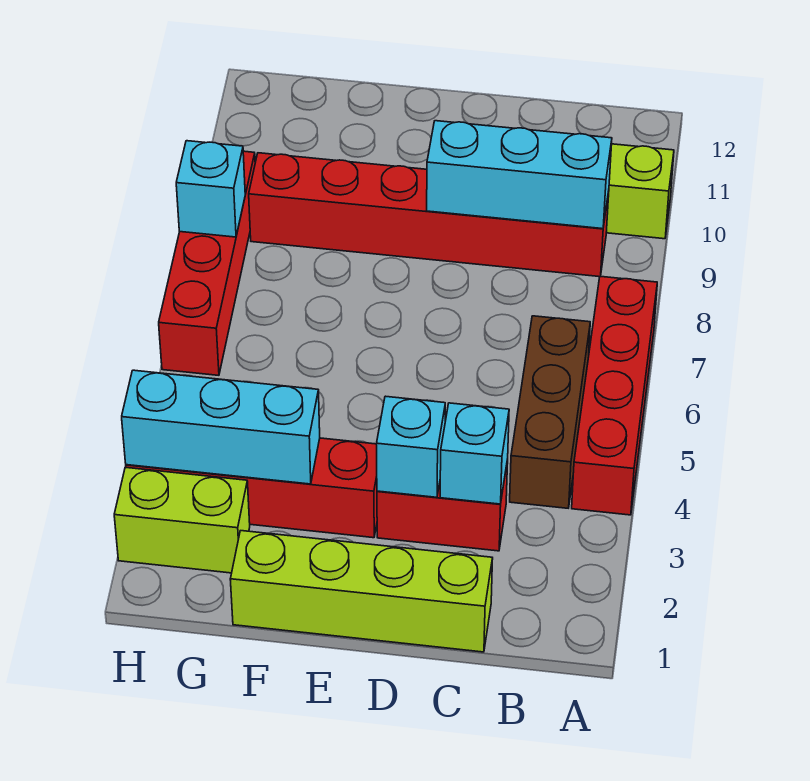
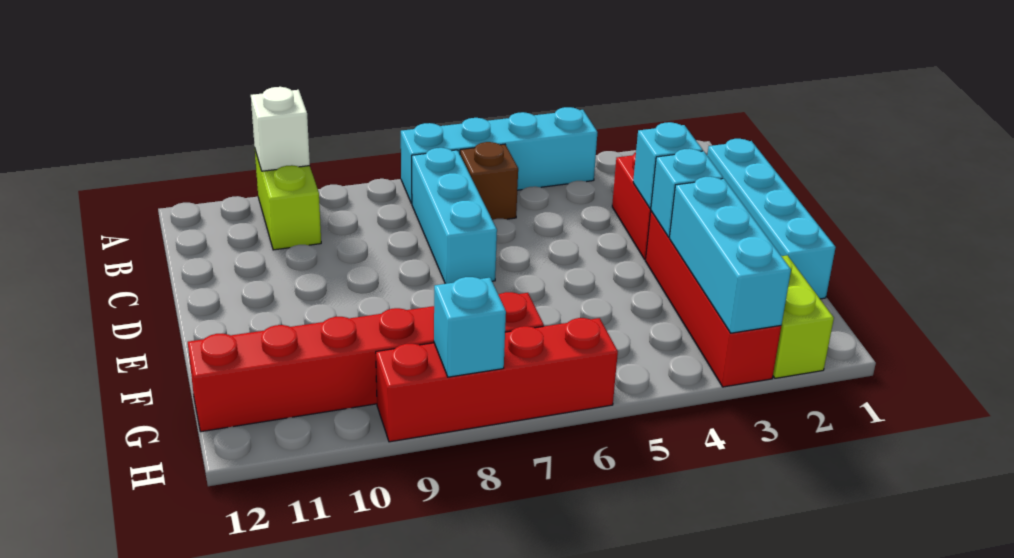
red brick A4:A7 level 1 -> cyan brick A4:A7 level 1
none -> white brick A10 level 2
brown brick B4:B6 level 1 -> brown brick B6 level 1
red brick B9:G9 level 1 -> red brick G7:G12 level 1
cyan brick B9:D9 level 2 -> cyan brick B7:D7 level 1
lime brick C1:F1 level 1 -> cyan brick C1:F1 level 1
cyan brick C3 level 2 -> cyan brick E3 level 2

